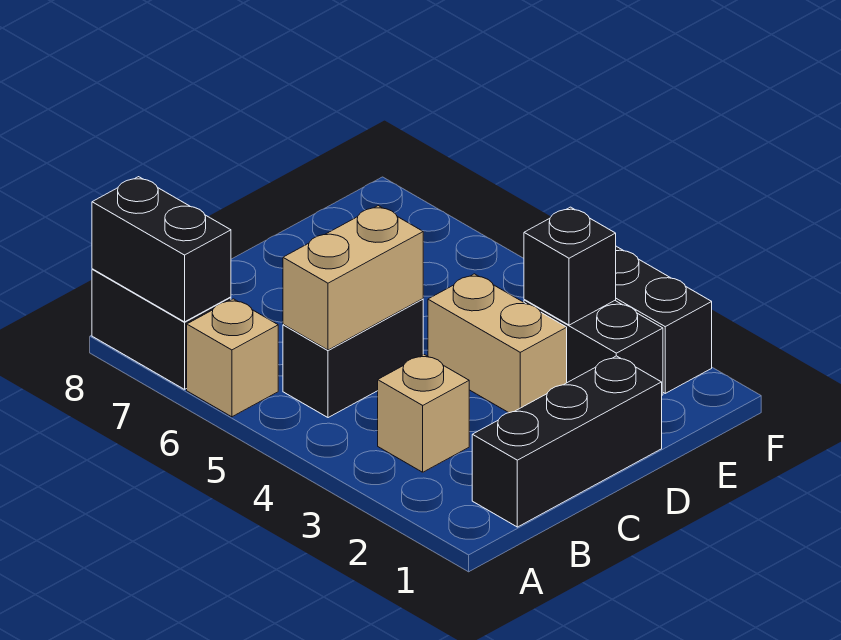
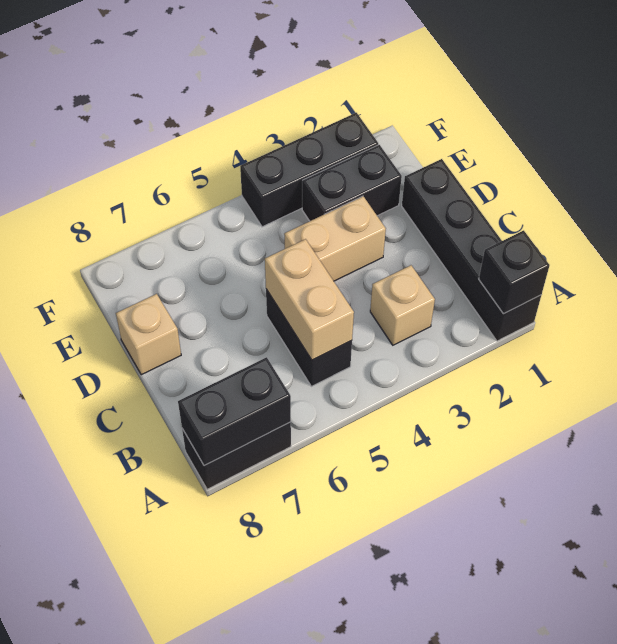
tan brick A6 level 1 -> tan brick D8 level 1
black brick B1:D1 level 1 -> black brick A1:D1 level 1
black brick E3 level 2 -> black brick A1 level 2

